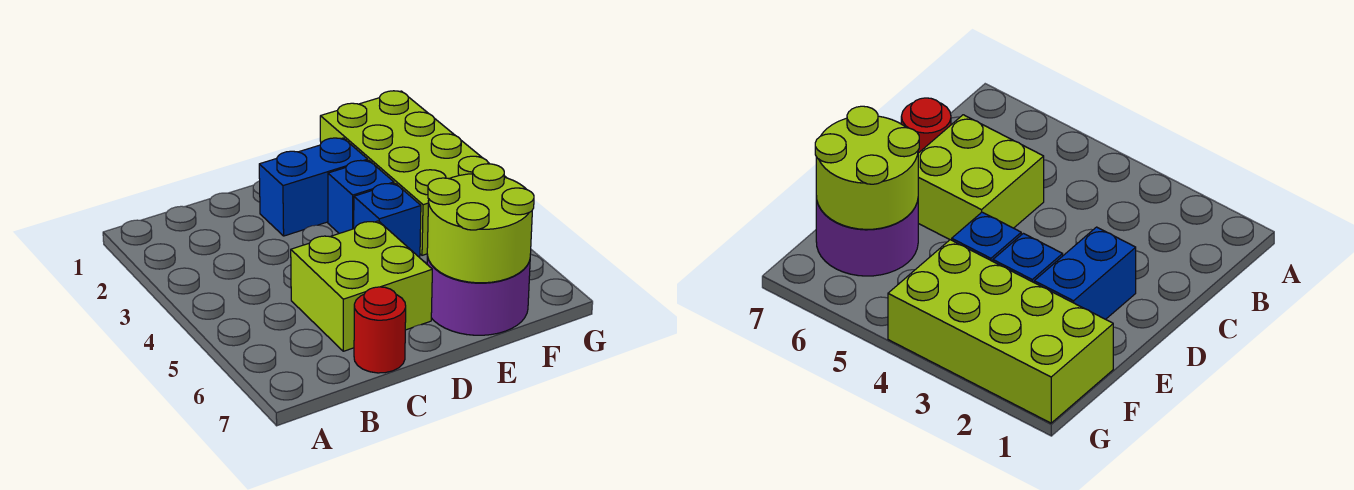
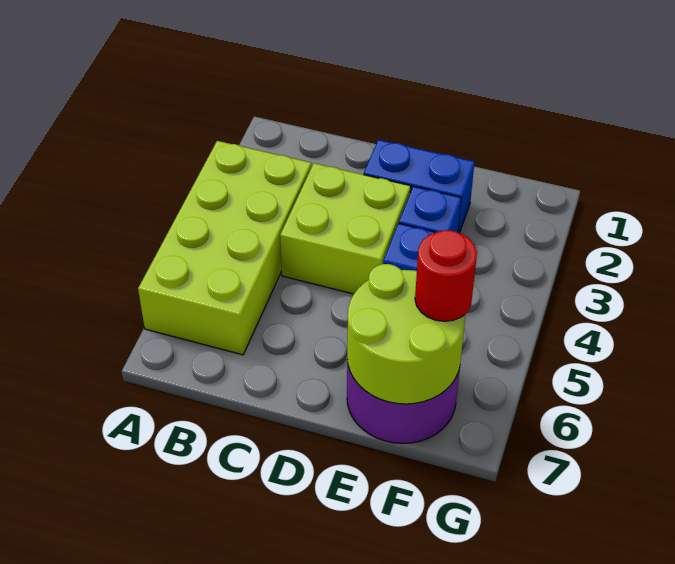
lime brick C5:D6 level 1 -> lime brick C3:D4 level 1
red round brick C7 level 1 -> red round brick F6 level 3
lime brick F1:G4 level 1 -> lime brick A3:B6 level 1

